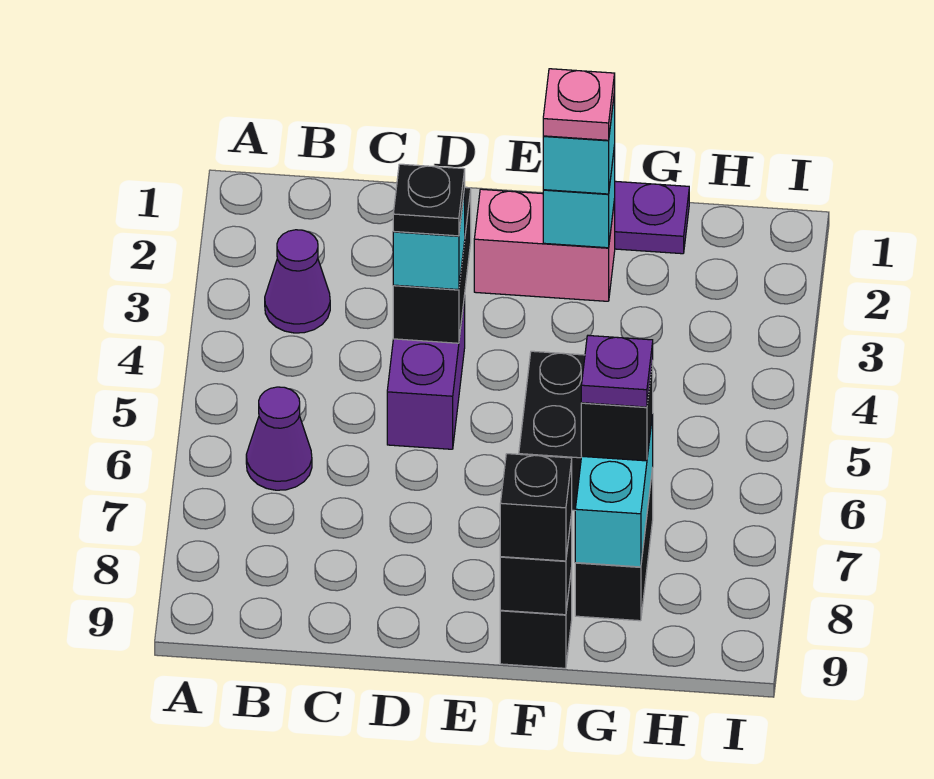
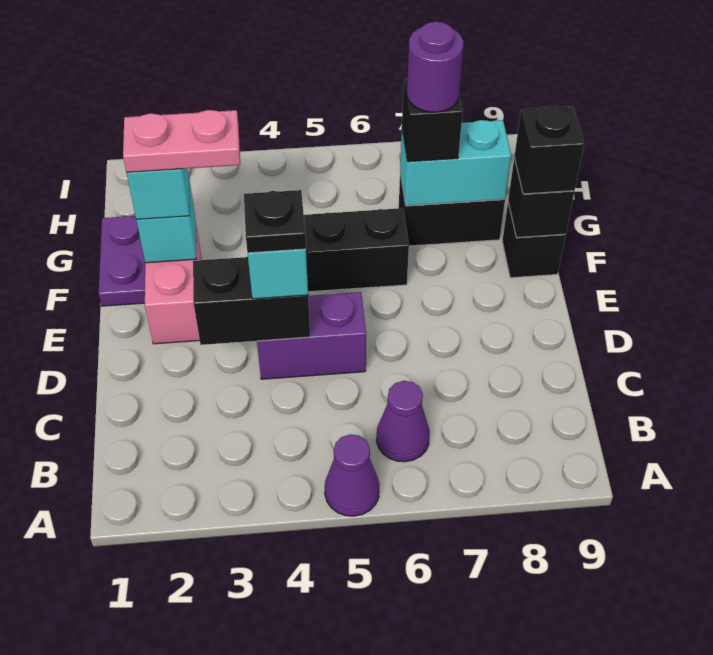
purple cone B3 level 1 -> purple cone A5 level 1
pink plate F2 level 4 -> pink plate F2:F3 level 4
purple plate G7 level 4 -> purple round brick G7 level 4

